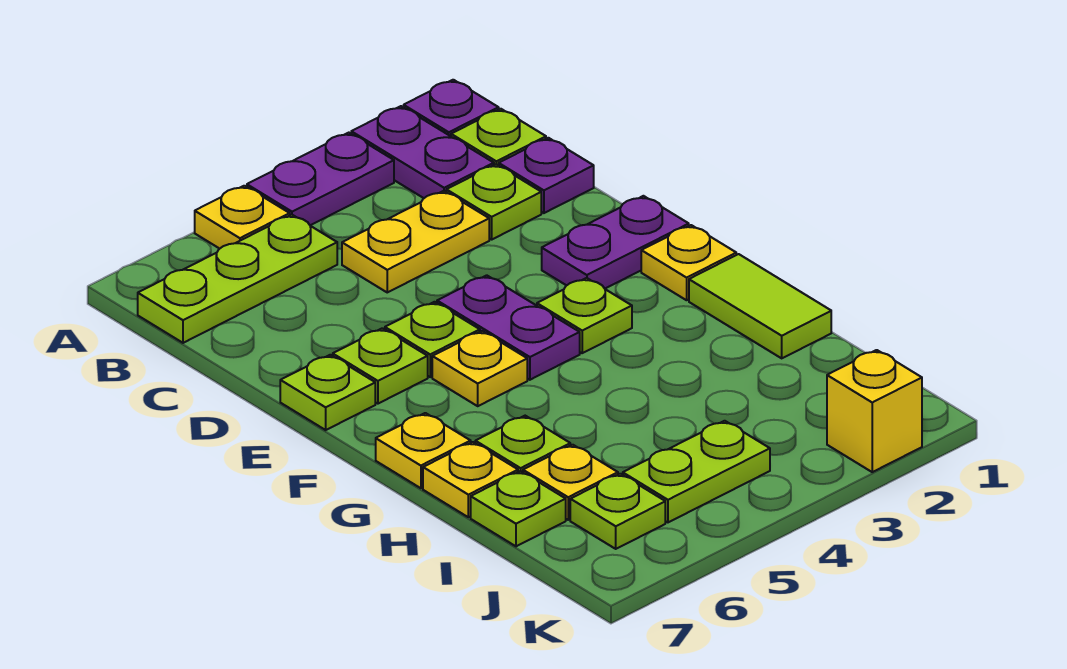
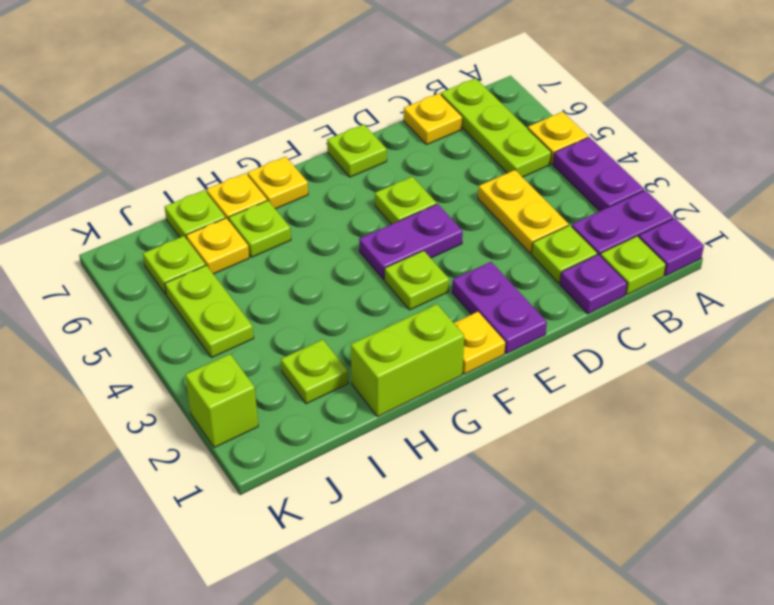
lime plate E6 level 1 -> lime plate I2 level 1
yellow plate F5 level 1 -> yellow plate C7 level 1
lime tile G1:H1 level 1 -> lime brick G1:H1 level 1
yellow brick K2 level 1 -> lime brick K2 level 1

